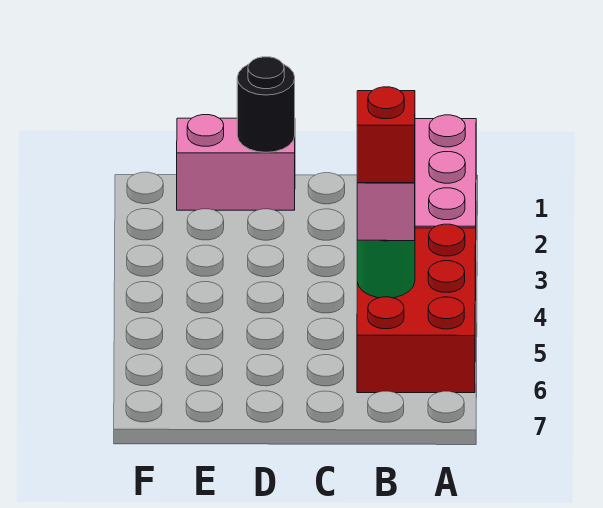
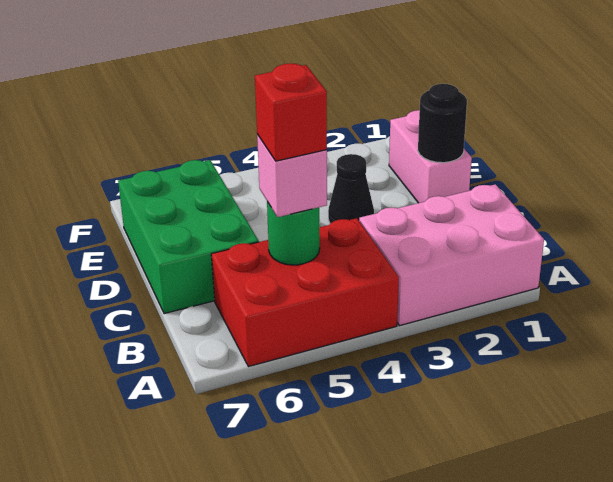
none -> green brick C6:E7 level 1
none -> black cone D3 level 1

